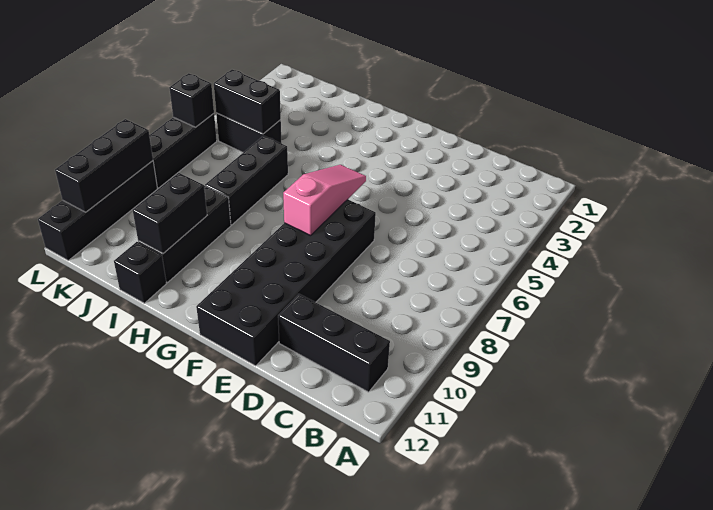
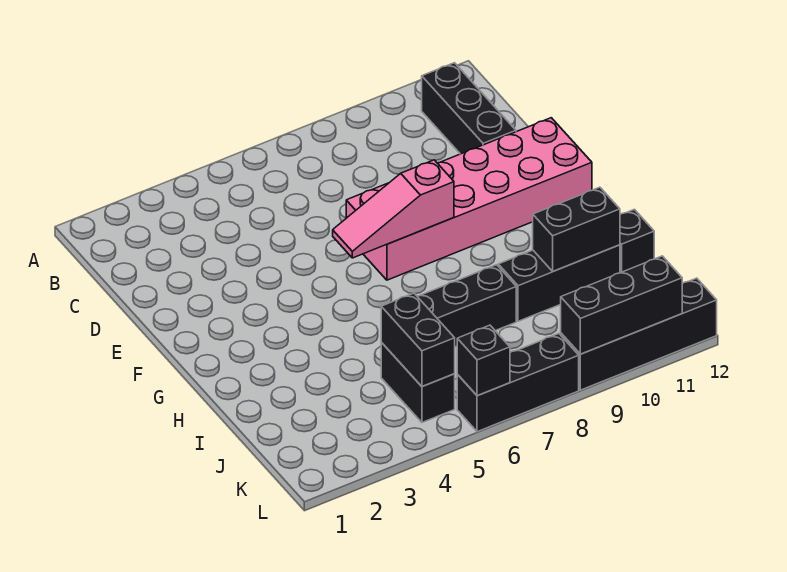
black brick E7:F12 level 1 -> pink brick E7:F12 level 1

